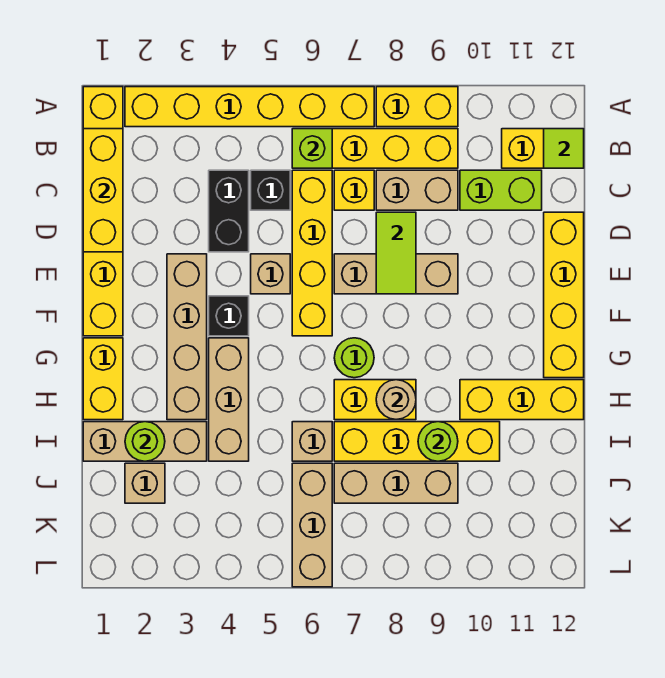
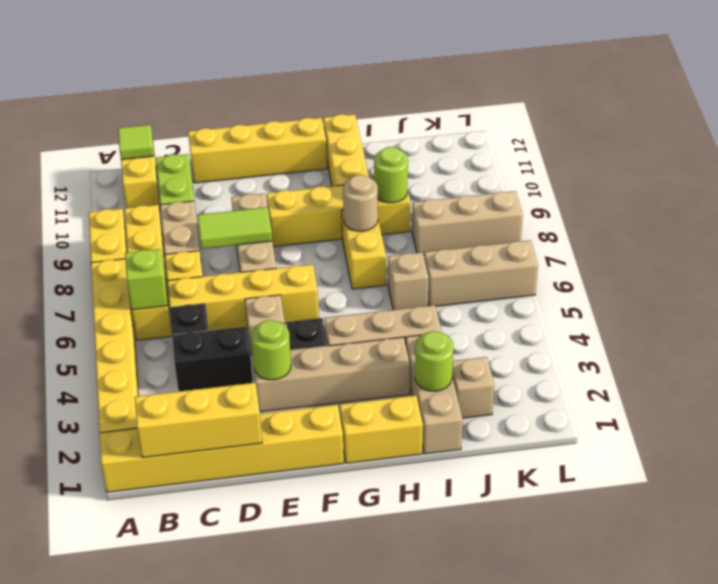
lime round brick G7 level 1 -> lime round brick E3 level 2
yellow brick I7:I10 level 1 -> yellow brick F9:I9 level 1
tan brick J7:J9 level 1 -> tan brick J8:L8 level 1

